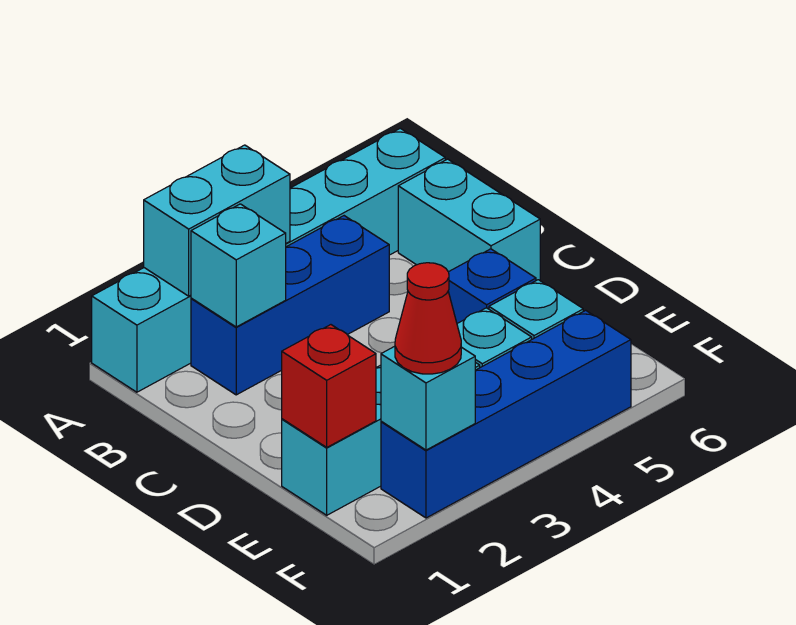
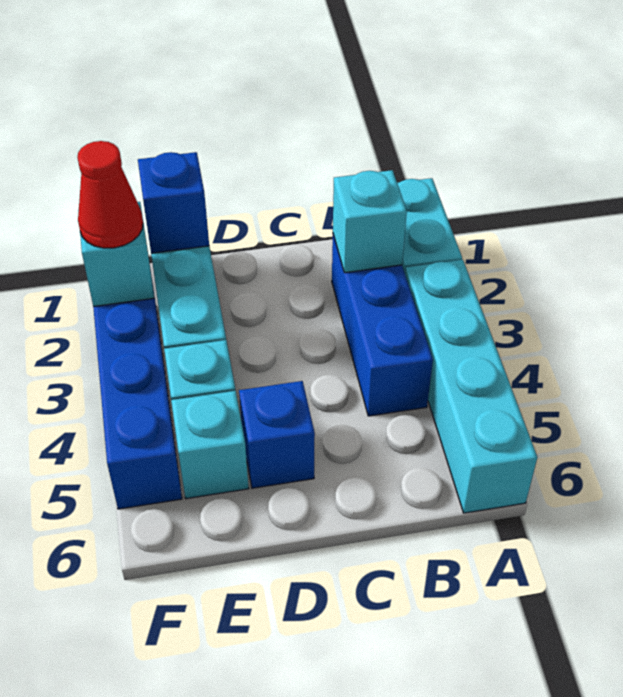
cyan brick A2:A3 level 2 -> none
cyan brick B6:C6 level 1 -> none
red brick E1 level 2 -> blue brick E1 level 2

